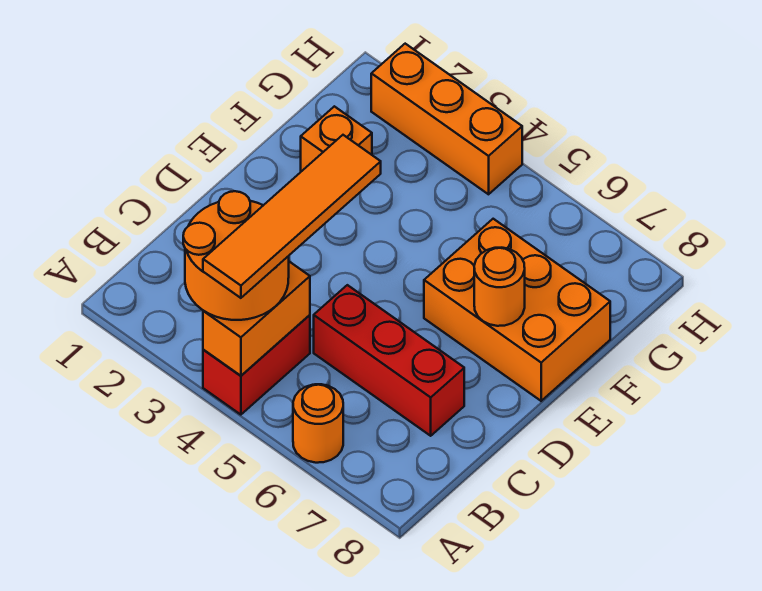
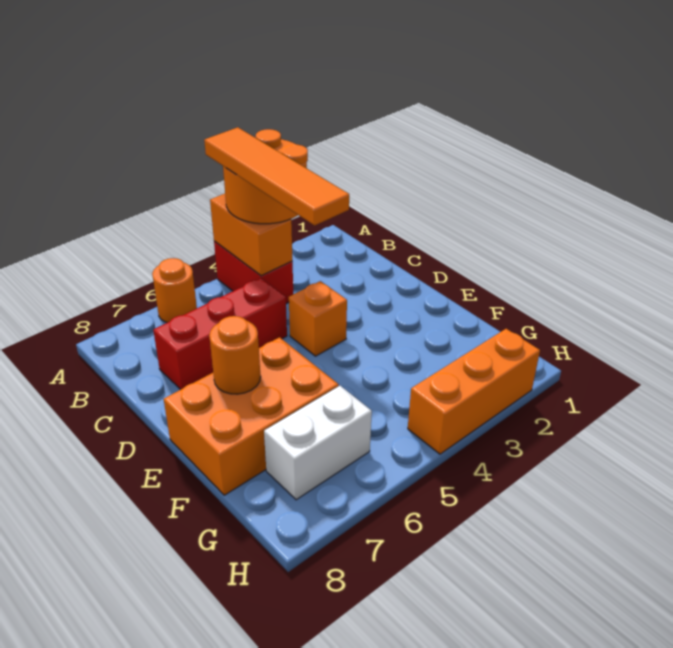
orange brick F2 level 1 -> orange brick D4 level 1
none -> white brick G6:G7 level 1

